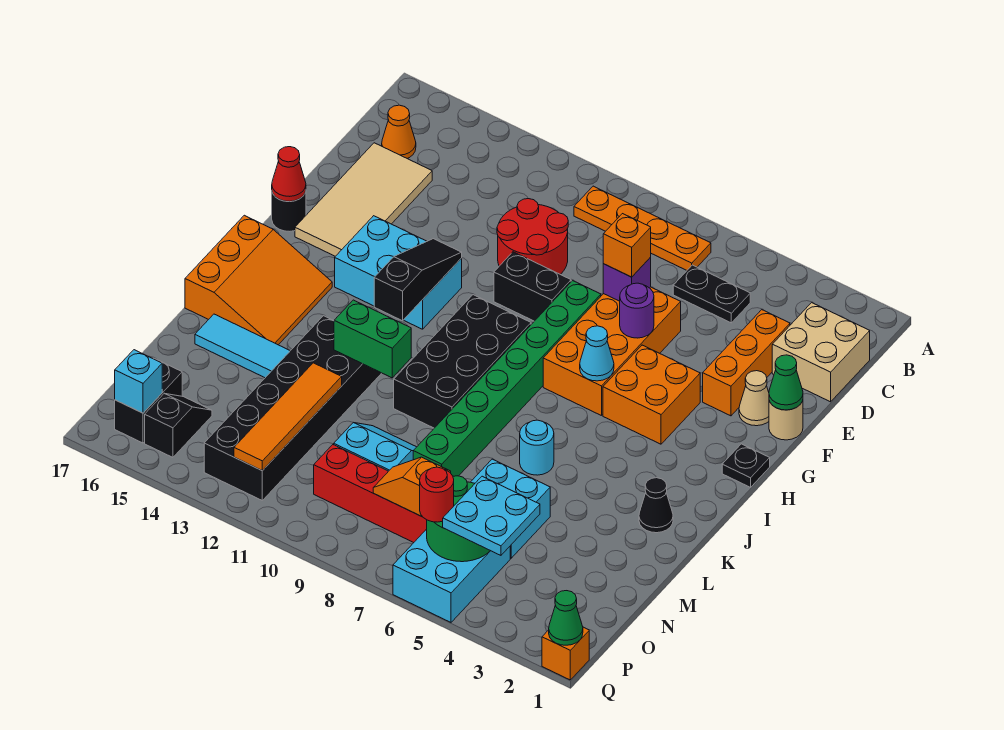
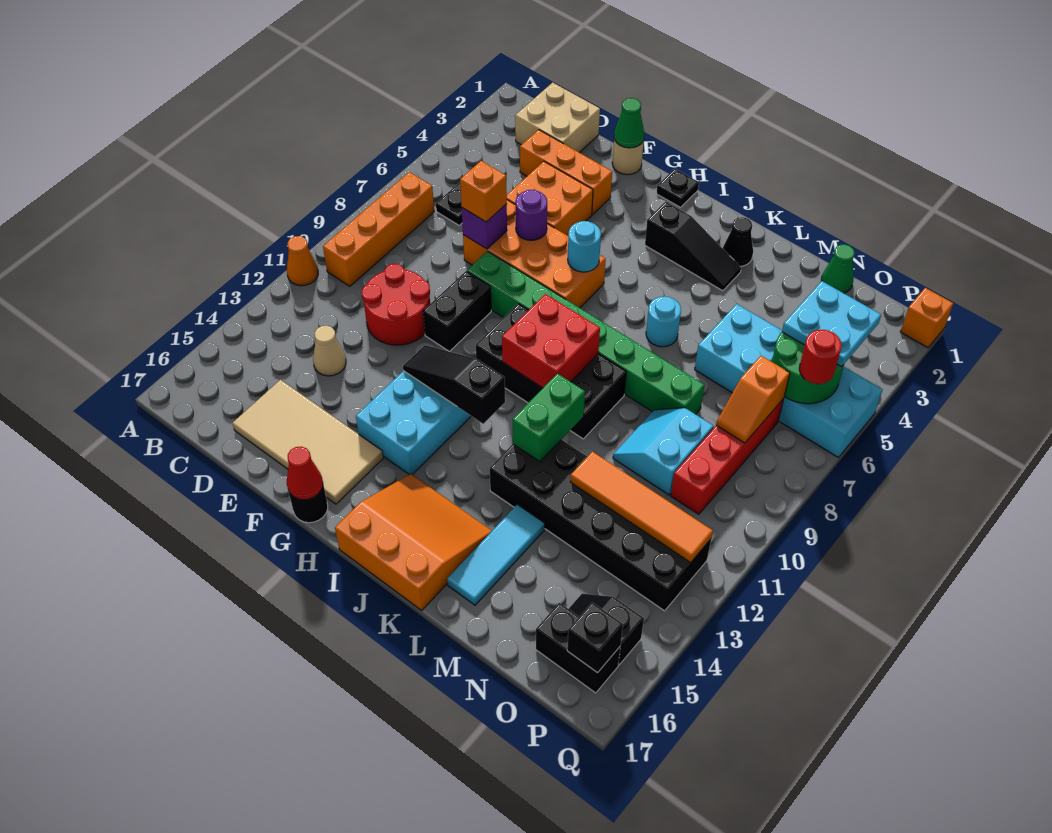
orange plate B7:B10 level 1 -> orange brick B7:B10 level 1
orange cone C16 level 1 -> orange cone A11 level 1
tan cone F2 level 1 -> tan cone D13 level 1
orange brick G4:H5 level 1 -> orange brick E4:F5 level 1
cyan cone H6 level 2 -> cyan round brick H6 level 2
none -> black slope I3:K3 level 1 top I
none -> red brick I9:J10 level 2
cyan brick P16 level 2 -> black brick P16 level 2
green cone Q1 level 2 -> green cone N1 level 1

